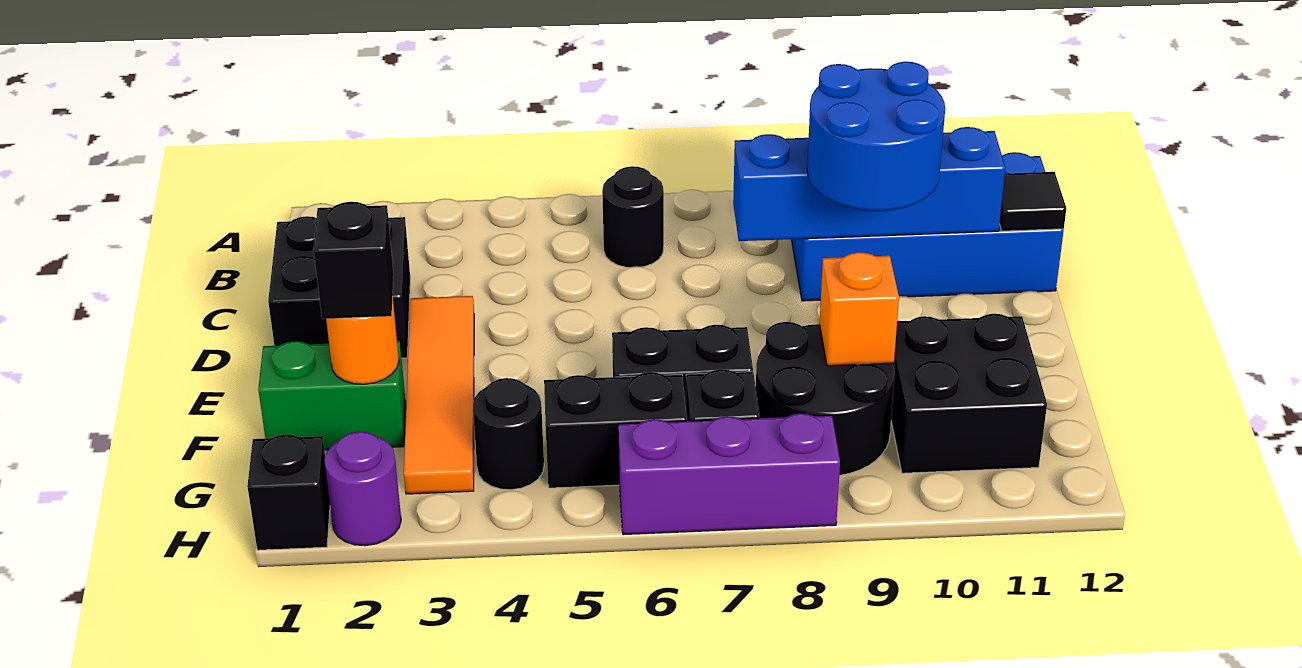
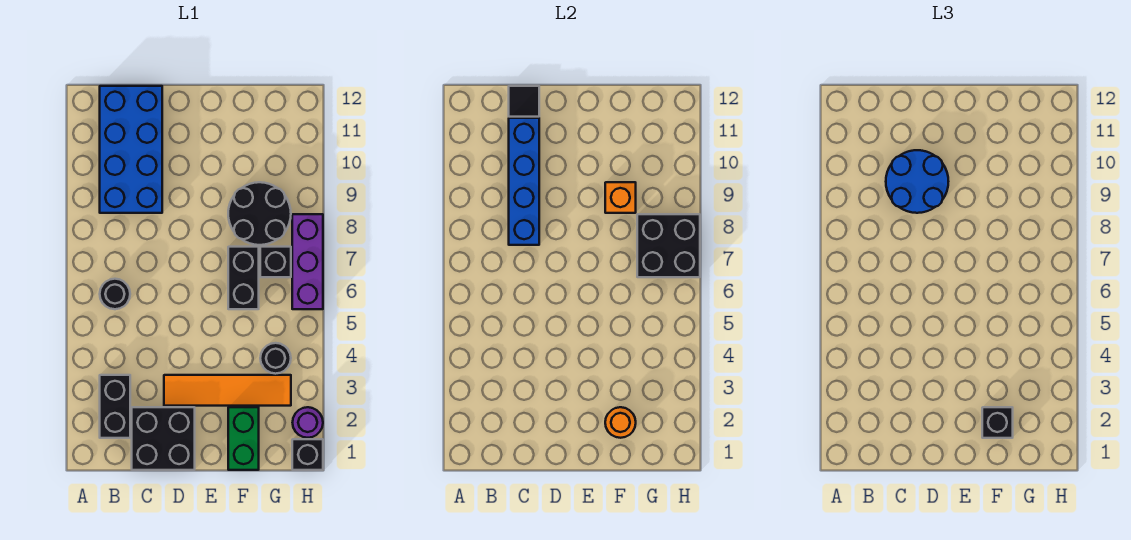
black brick F10:G11 level 1 -> black brick G7:H8 level 2
black brick G5:G6 level 1 -> black brick B2:B3 level 1

